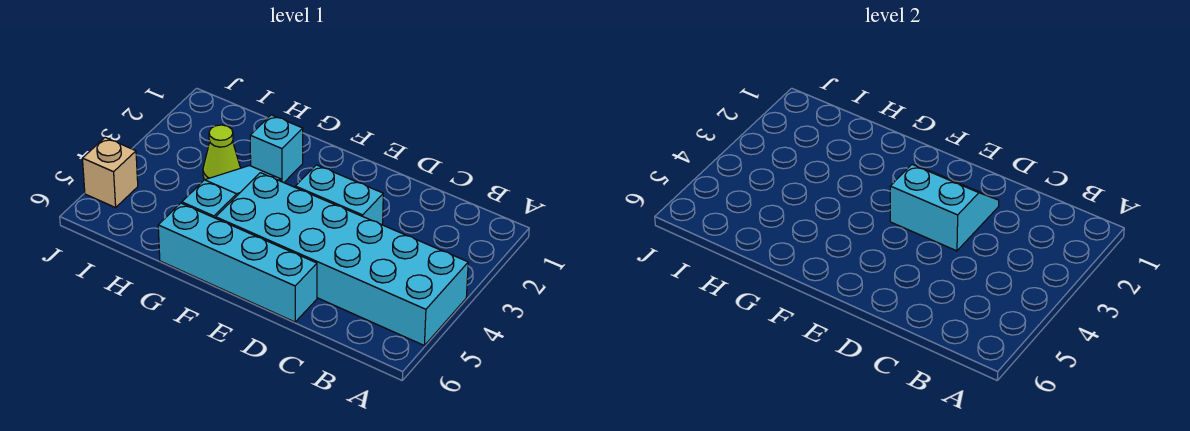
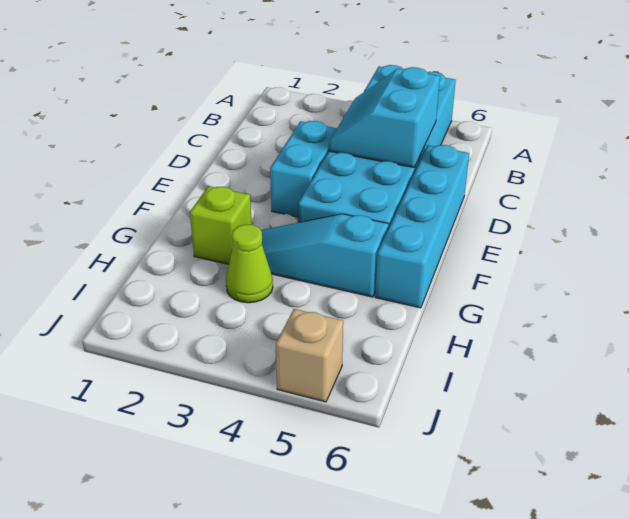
cyan slope D2:E3 level 2 top 3 -> cyan slope C4:D5 level 2 top 5
cyan brick G2 level 1 -> lime brick G2 level 1

